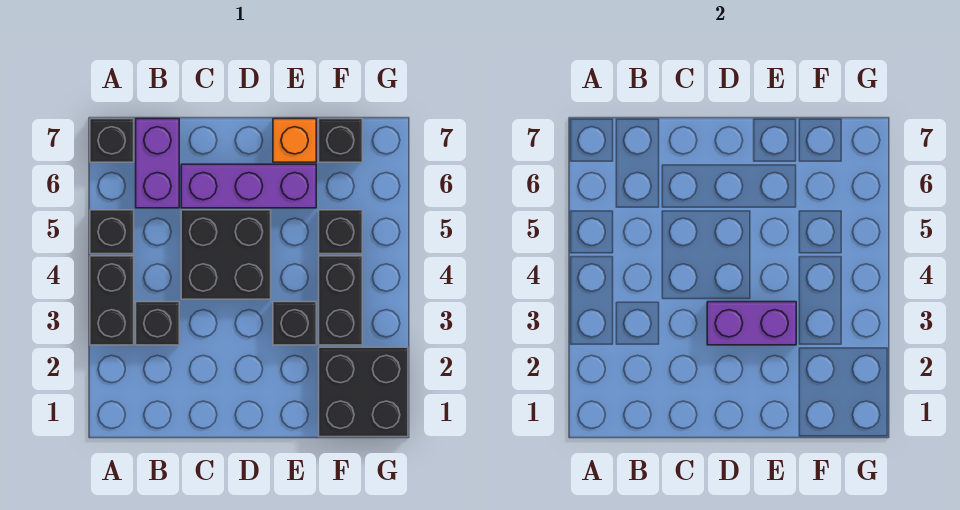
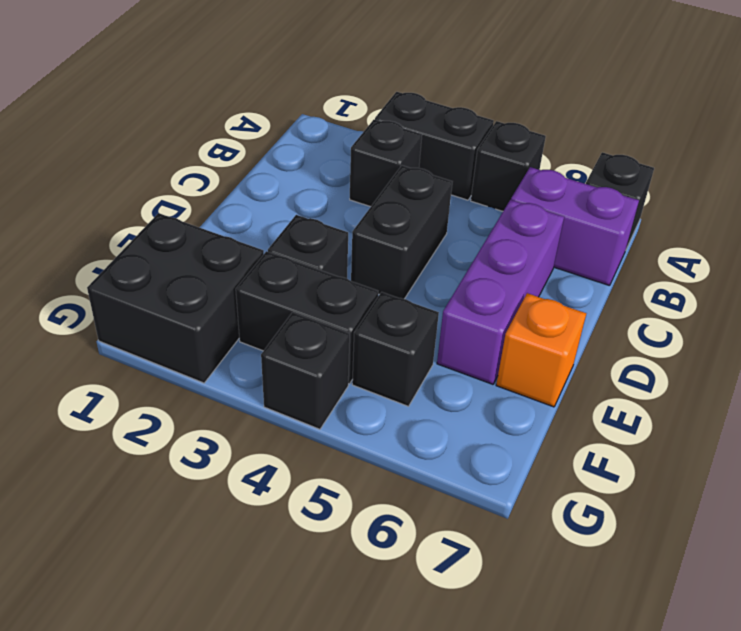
black brick C4:D5 level 1 -> black brick C4:D4 level 1
purple brick D3:E3 level 2 -> none
black brick F7 level 1 -> black brick G4 level 1

